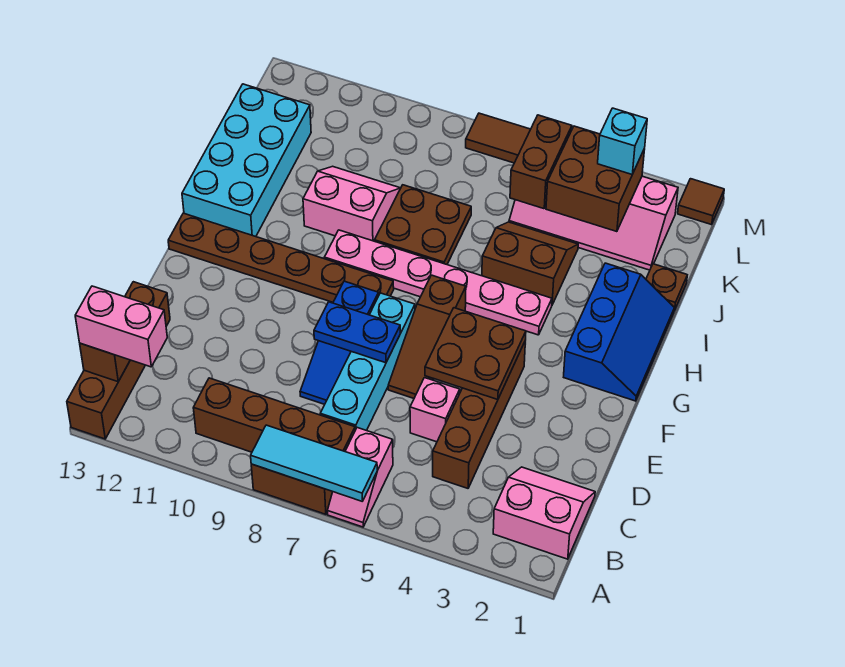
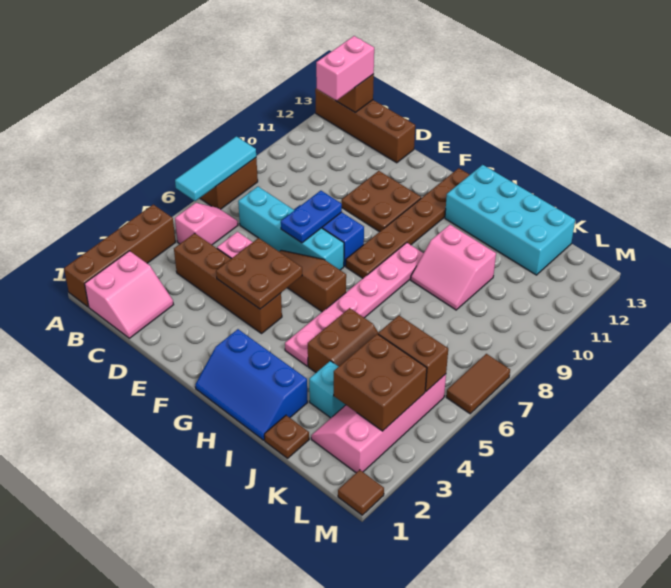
pink slope A6:B6 level 1 top B -> pink slope B5:B6 level 1 top 5
brown brick B7:B10 level 1 -> brown brick A1:A4 level 1
brown plate I7:J8 level 1 -> brown plate E10:F11 level 1
pink slope I9:J10 level 1 top I -> pink slope I9:J10 level 1 top 10
cyan brick L3 level 3 -> cyan brick J3 level 1

